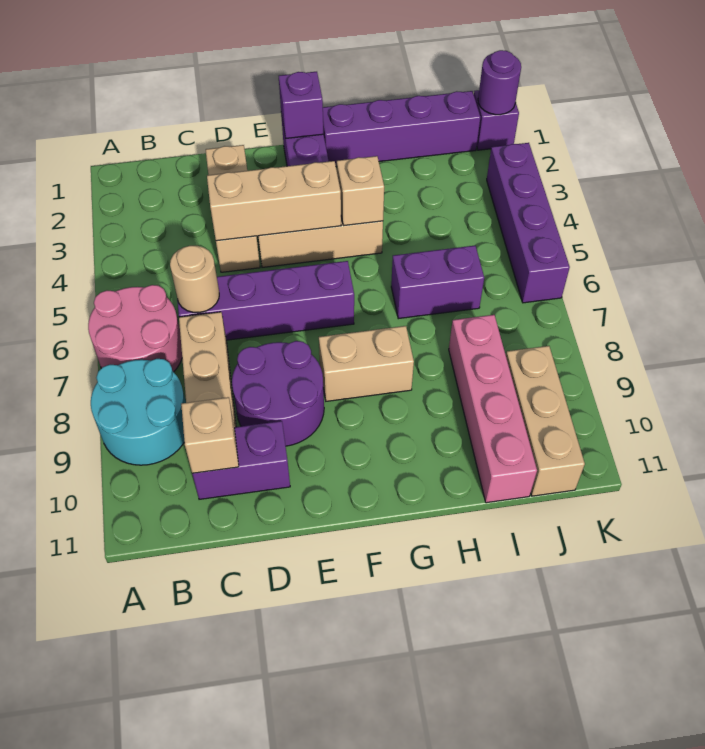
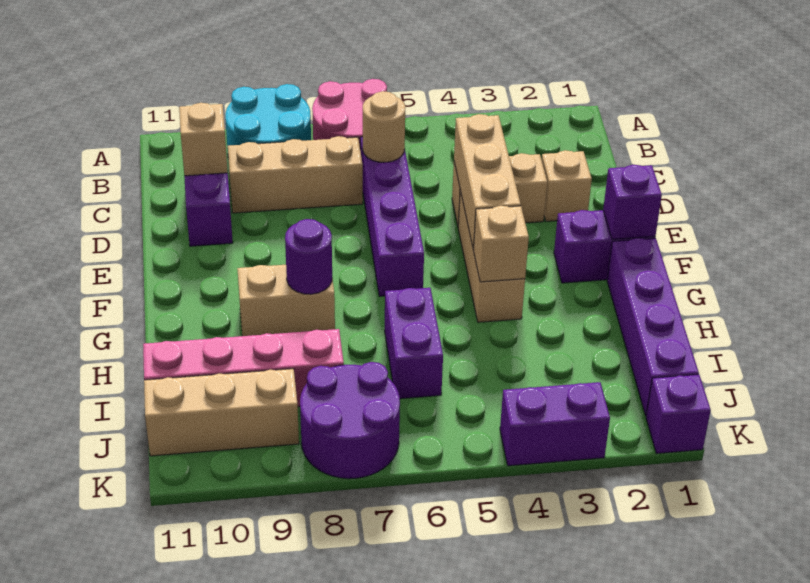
purple round brick D8:E9 level 1 -> purple round brick J7:K8 level 1
tan brick F8:G8 level 1 -> tan brick G8:G9 level 1
purple round brick K1 level 2 -> purple round brick G8 level 2
purple brick K3:K6 level 1 -> purple brick K3:K4 level 1

